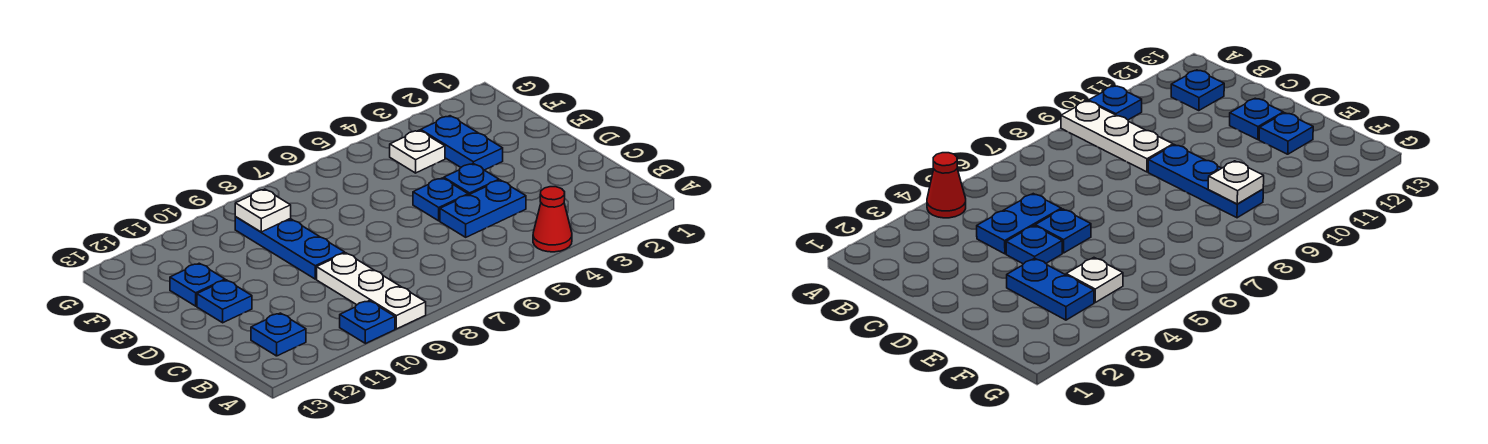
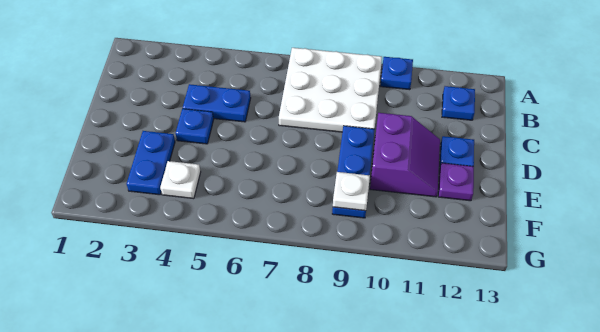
red cone A4 level 1 -> none
white plate A9:C9 level 1 -> white plate A7:C9 level 1
blue plate D5 level 1 -> none
none -> purple slope D10:E11 level 1 top 10
blue plate E12 level 1 -> purple plate E12 level 1

